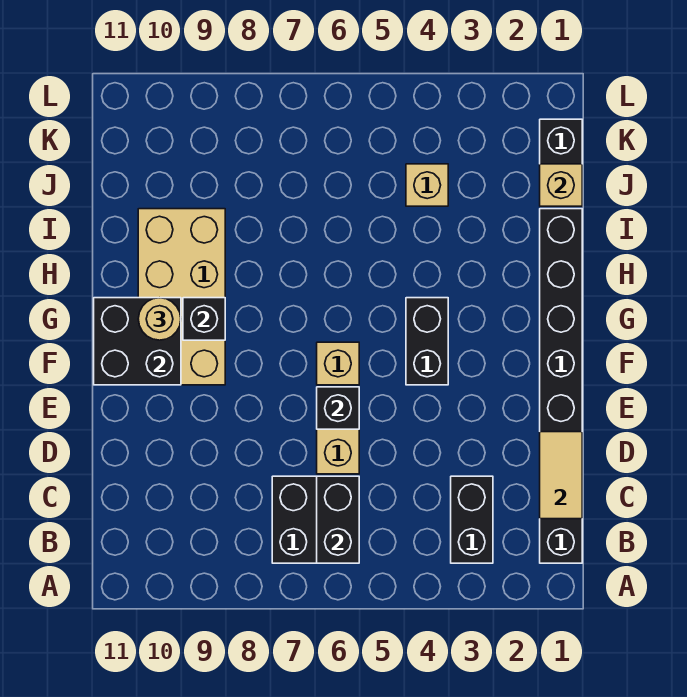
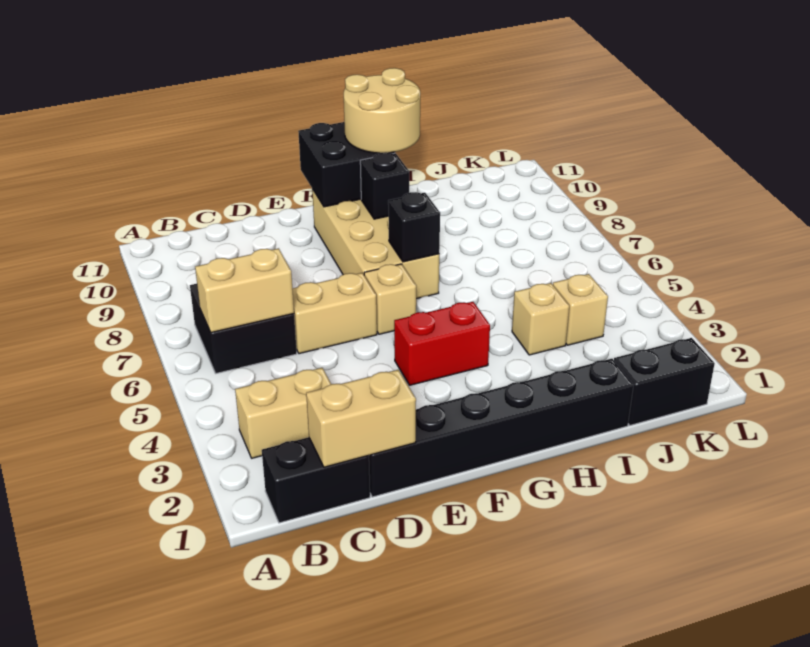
black brick B3:C3 level 1 -> tan brick B3:C3 level 1
black brick B6:C6 level 2 -> tan brick B6:C6 level 2
tan tile C1:D1 level 2 -> tan brick C1:D1 level 2
black brick E6 level 2 -> black brick G7 level 2
black brick F4:G4 level 1 -> red brick F4:G4 level 1
tan brick F9:I10 level 1 -> tan brick F7:G10 level 1
tan round brick G10 level 3 -> tan round brick G10:H11 level 3
tan brick J1 level 2 -> tan brick I4 level 1

